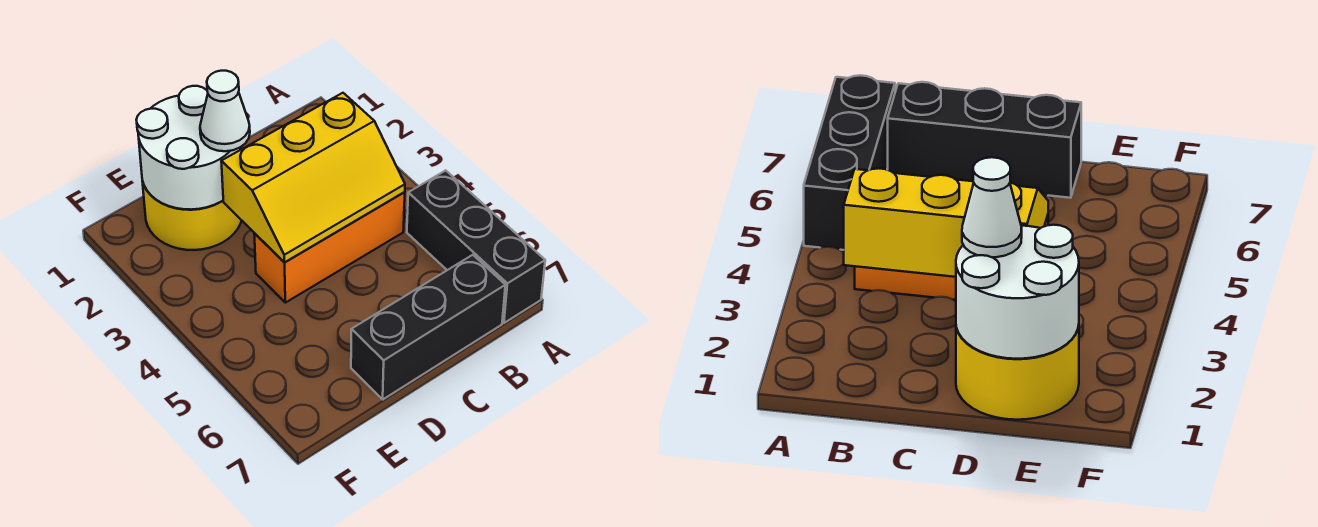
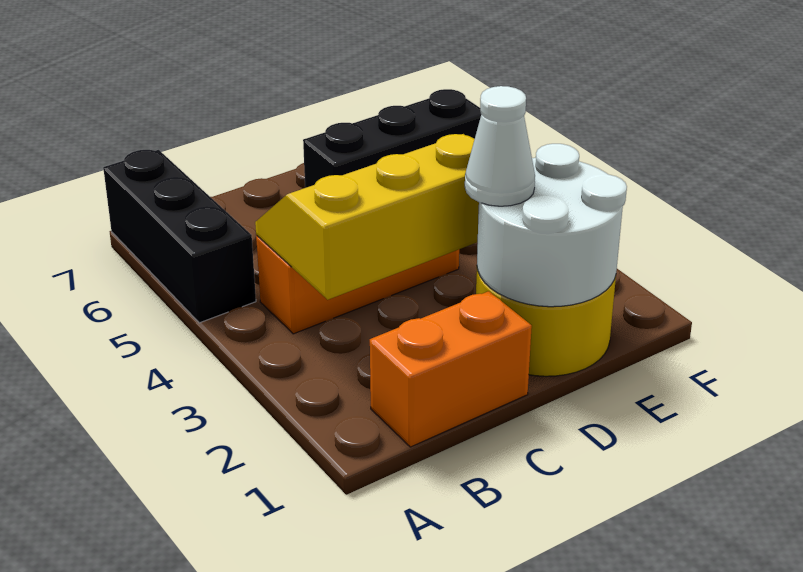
none -> orange brick B1:C1 level 1
black brick B7:D7 level 1 -> black brick D6:F6 level 1

